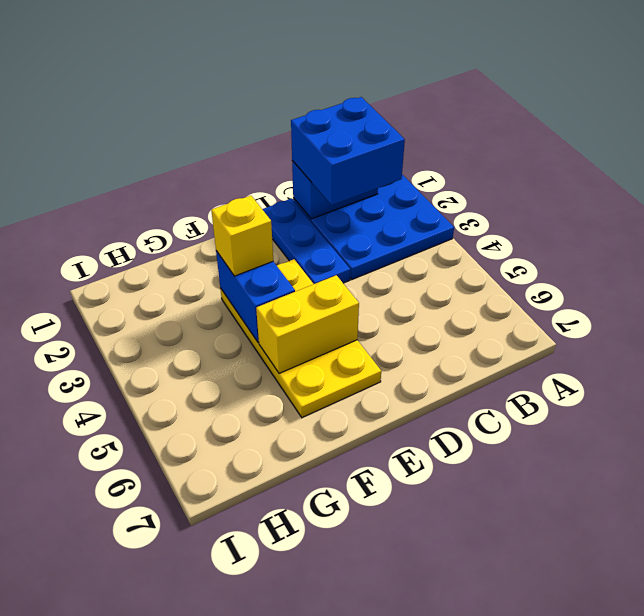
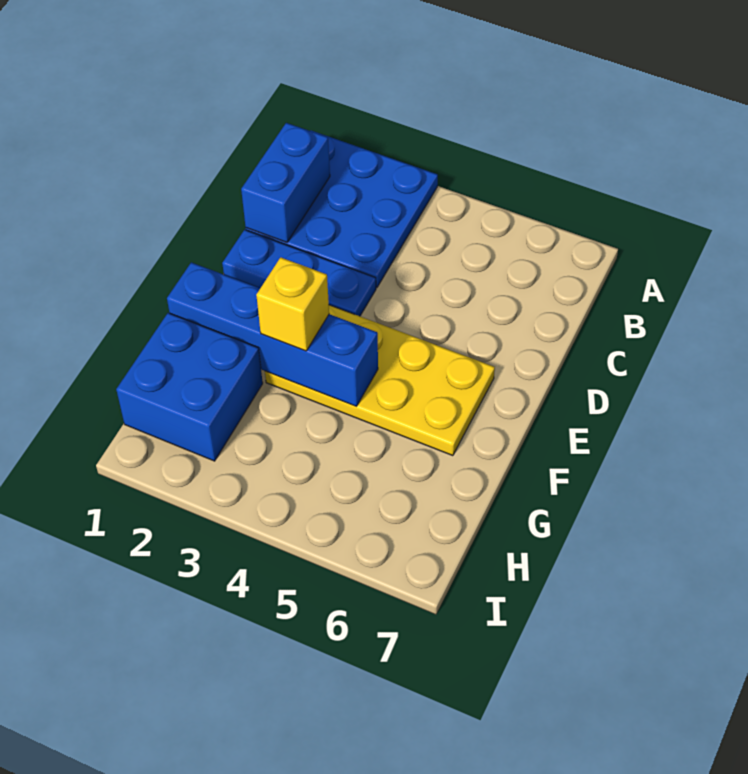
blue brick B1:C2 level 3 -> blue brick G1:H2 level 1
yellow brick E5:F5 level 2 -> none
blue brick F3:F4 level 2 -> blue brick F1:F4 level 2

